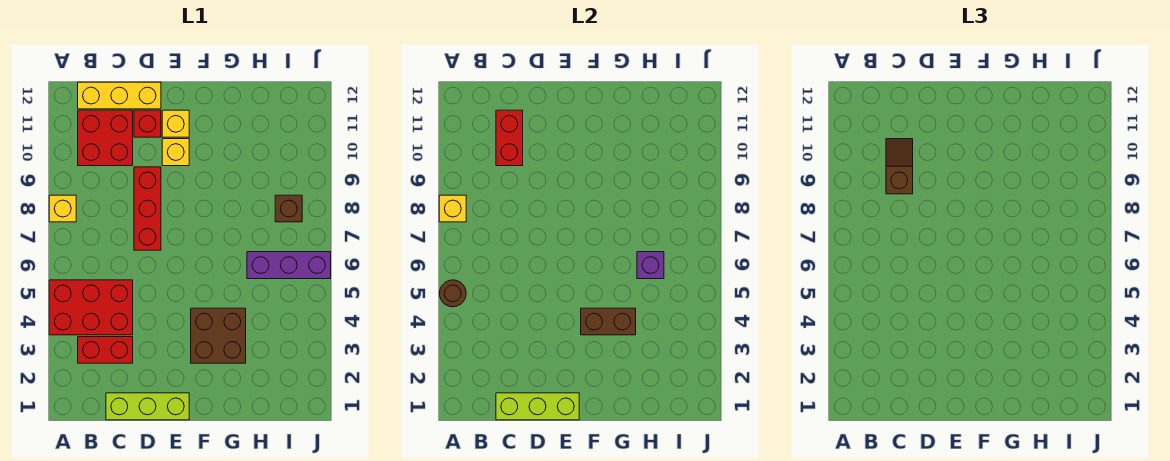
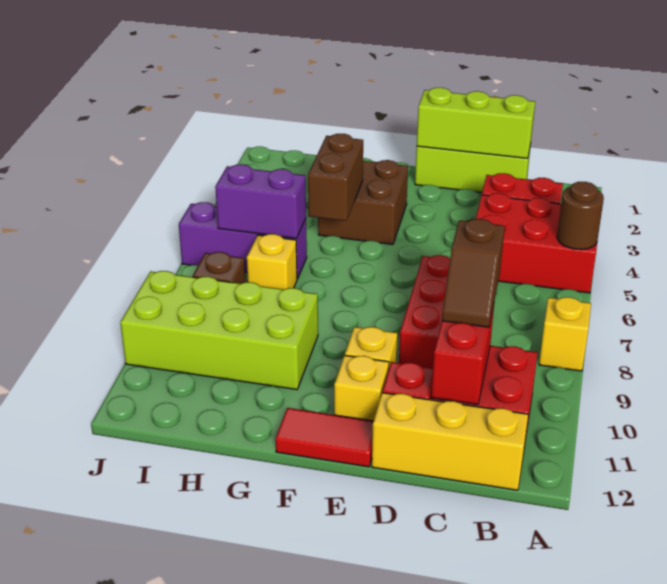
yellow brick A8 level 2 -> yellow brick H7 level 1
none -> red tile E12:F12 level 1
brown brick F4:G4 level 2 -> brown brick G4:G5 level 2
none -> lime brick G9:J10 level 1
purple brick H6 level 2 -> purple brick H6:I6 level 2

